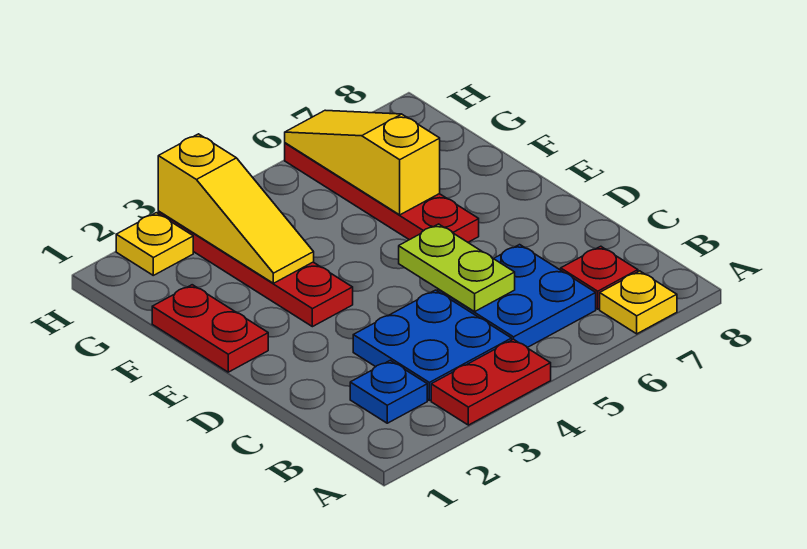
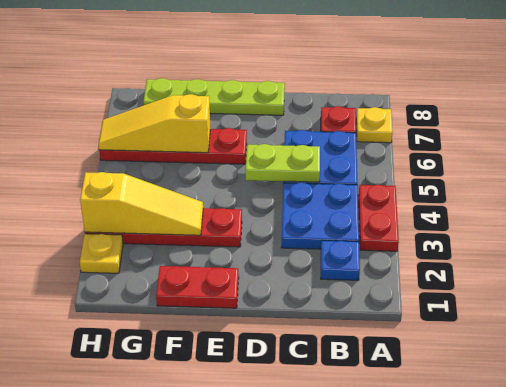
none -> lime plate D8:G8 level 1

